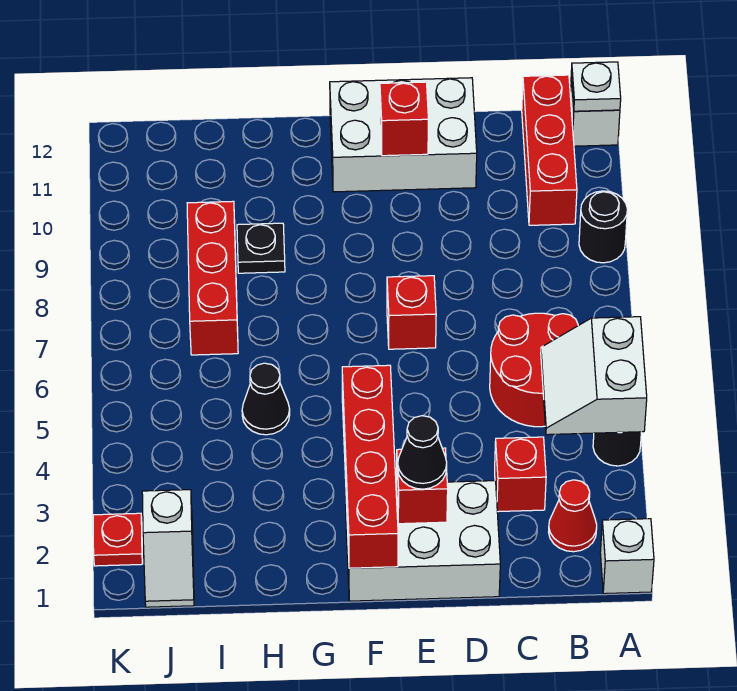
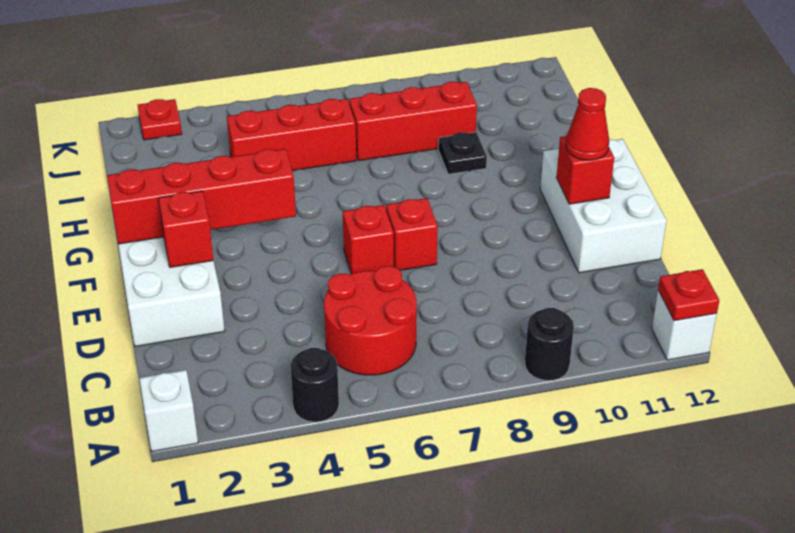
white slope A4:B5 level 2 top A -> none
white plate A12 level 2 -> red plate A12 level 2
red cone B2 level 1 -> red cone E11 level 3
red brick B10:B12 level 1 -> red brick I4:I6 level 1
red brick C3 level 1 -> red brick E6 level 1
black cone E2 level 3 -> none
black cone H5 level 1 -> none
white slope J1:J2 level 1 top 2 -> none

